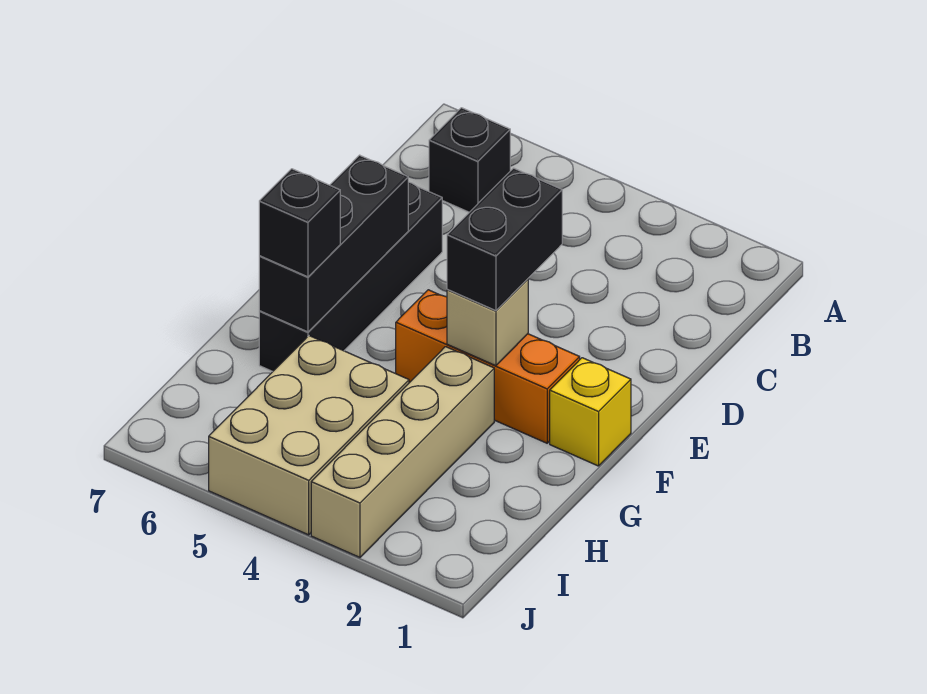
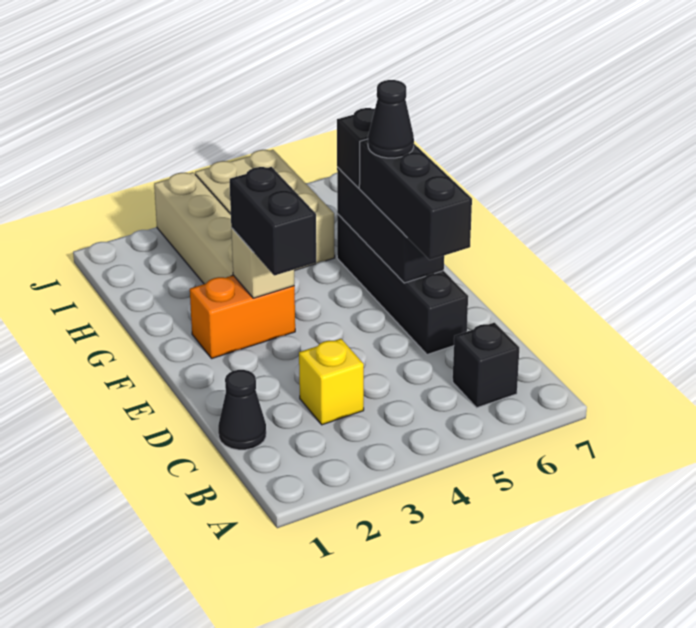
none -> black cone C1 level 1
none -> black brick D6:F6 level 3
yellow brick F1 level 1 -> yellow brick C3 level 1
orange brick F2:F4 level 1 -> orange brick F2:F3 level 1
none -> black cone F6 level 4

